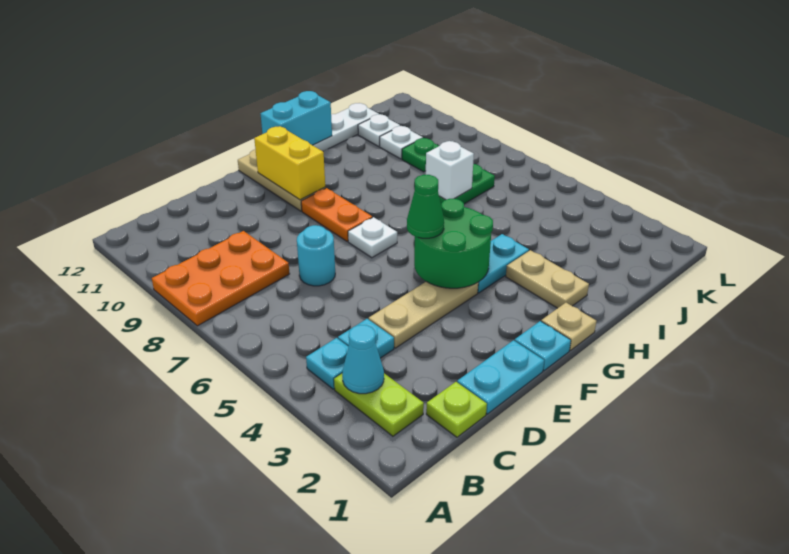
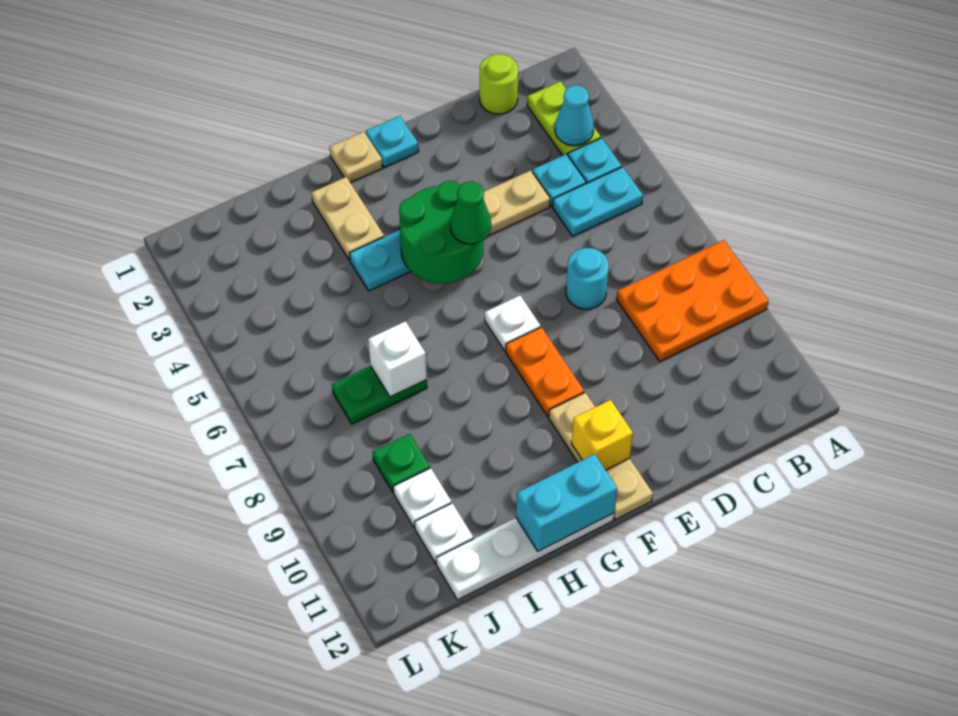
lime plate C1 level 1 -> lime round brick C1 level 1
cyan plate D1:E1 level 1 -> cyan plate B5:C5 level 1
yellow brick F10:F11 level 2 -> yellow brick F11 level 2

